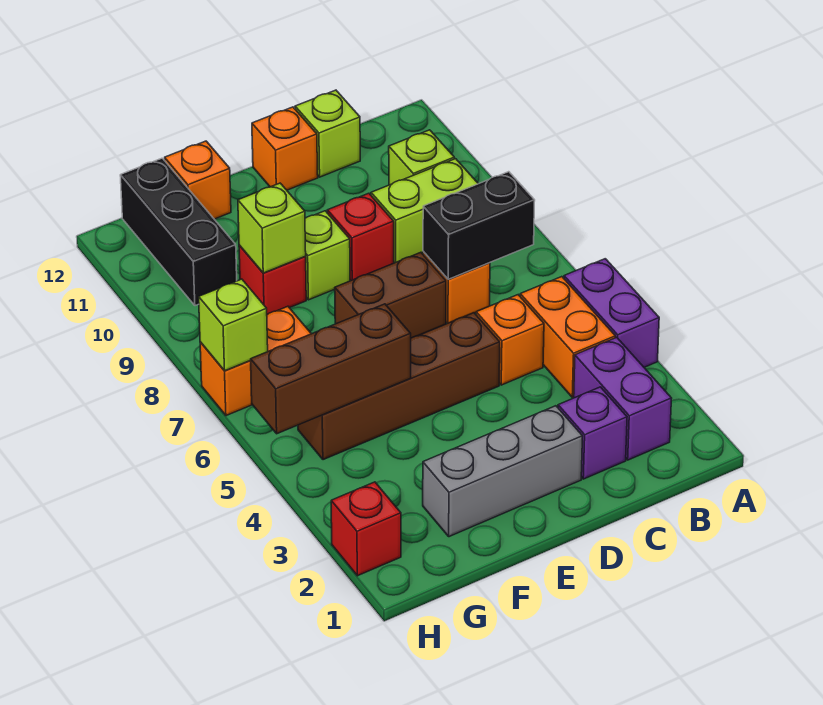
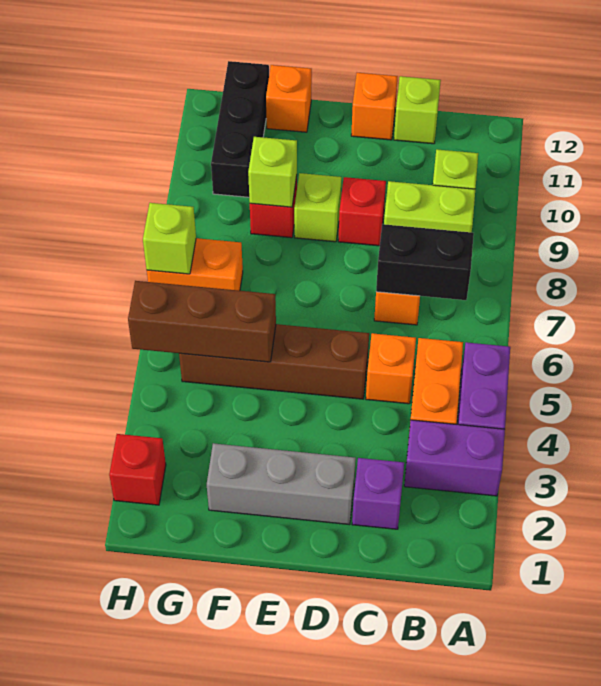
purple brick B2:B3 level 1 -> purple brick A3:B3 level 1
brown brick D7:E7 level 1 -> none

